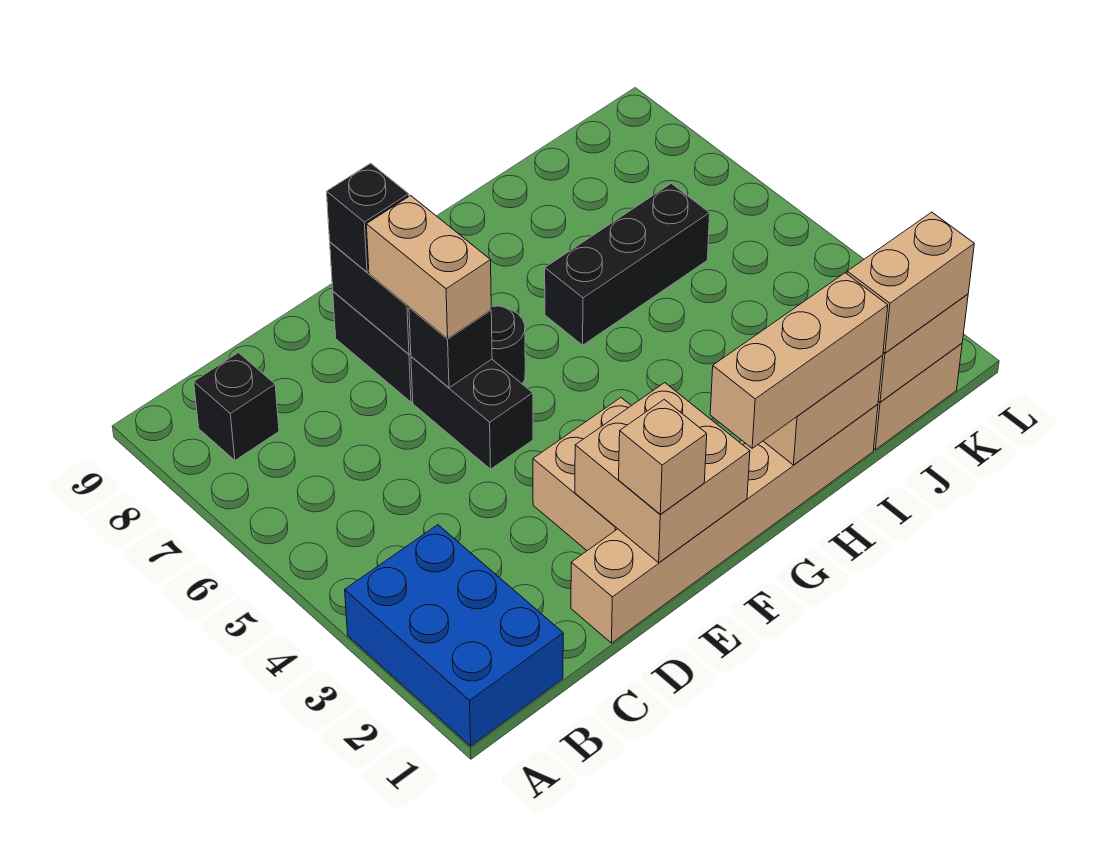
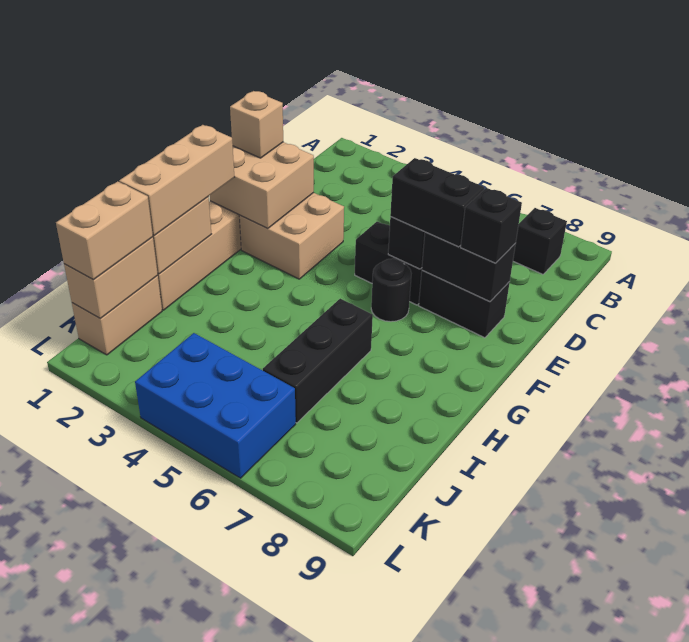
blue brick A1:B3 level 1 -> blue brick K4:L6 level 1
tan brick E6:E7 level 3 -> black brick E6:E7 level 3

